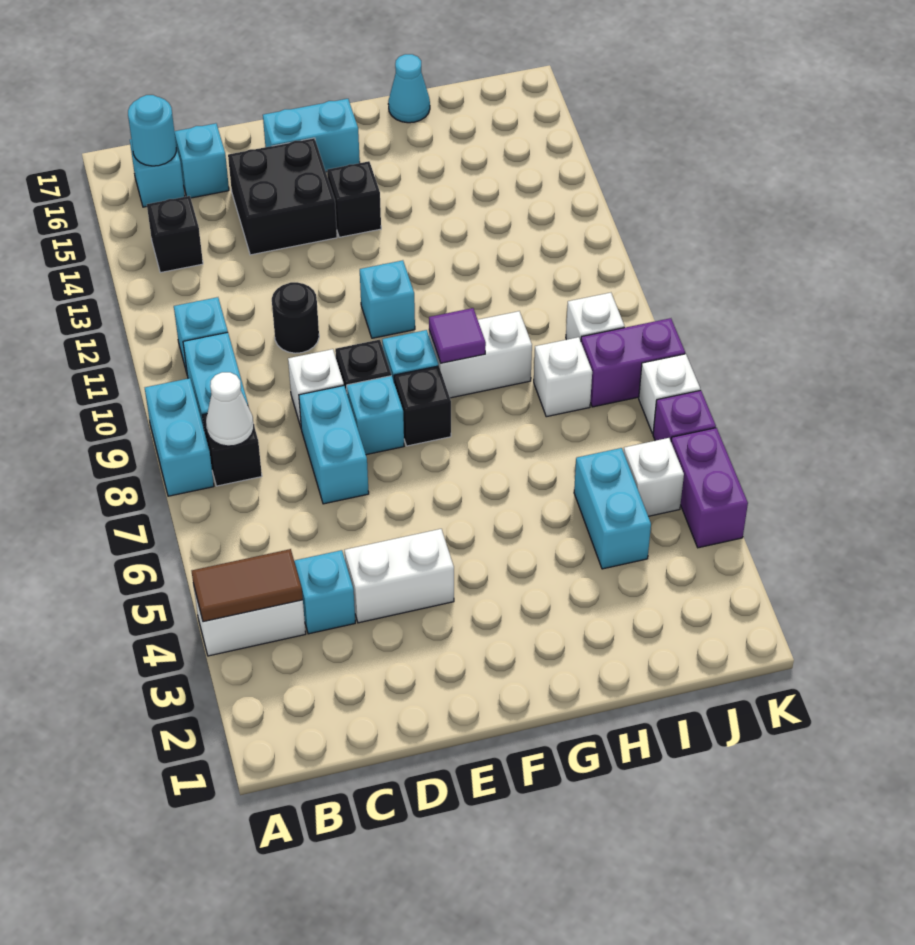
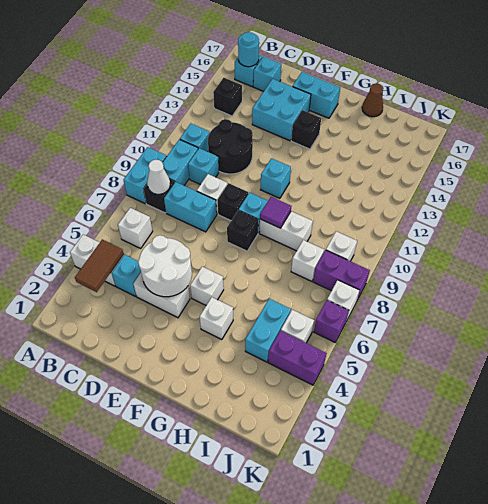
brown tile A4:B4 level 2 -> brown tile B3:B4 level 2
none -> white brick B6 level 1
none -> white round brick D4:E5 level 2
cyan brick D7:D8 level 1 -> cyan brick C8:D8 level 1
black round brick D11 level 1 -> black round brick C11:D12 level 1
black brick D14:E15 level 1 -> cyan brick D14:E15 level 1
cyan brick E8 level 1 -> cyan brick C10 level 1
none -> white brick F5 level 1
none -> white brick G4 level 1
cyan cone H17 level 1 -> brown cone H17 level 1
purple brick K4:K5 level 1 -> purple brick J4:K4 level 1

